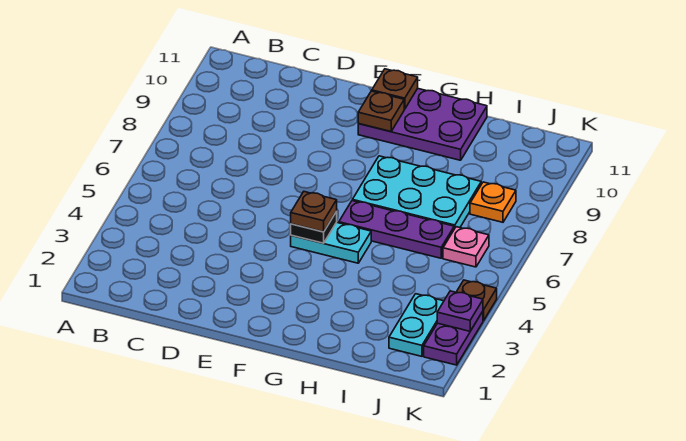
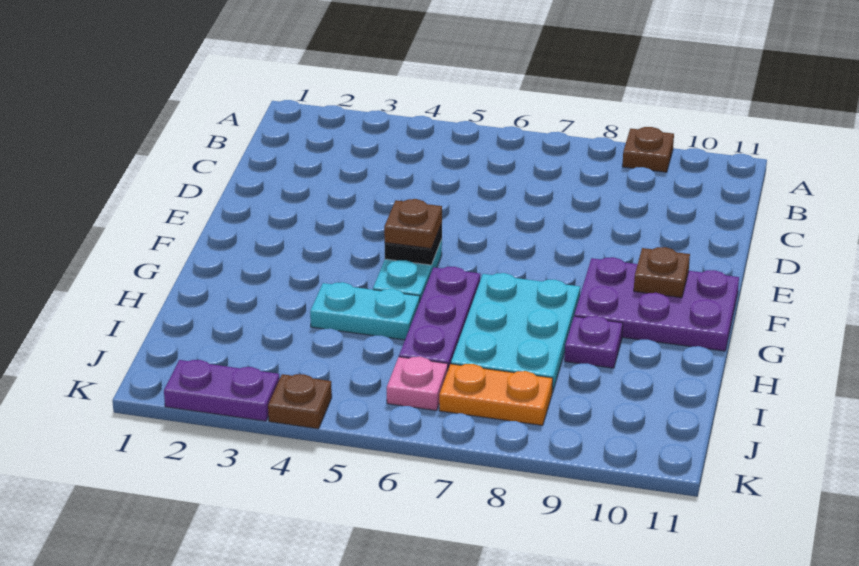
purple plate F10:H11 level 1 -> purple plate F9:G11 level 1
brown plate F11 level 2 -> brown plate A9 level 1
cyan plate J2:J3 level 1 -> cyan plate H4:H5 level 1
orange plate J8 level 1 -> orange plate J7:J8 level 1
purple plate K3 level 2 -> purple plate H9 level 1

